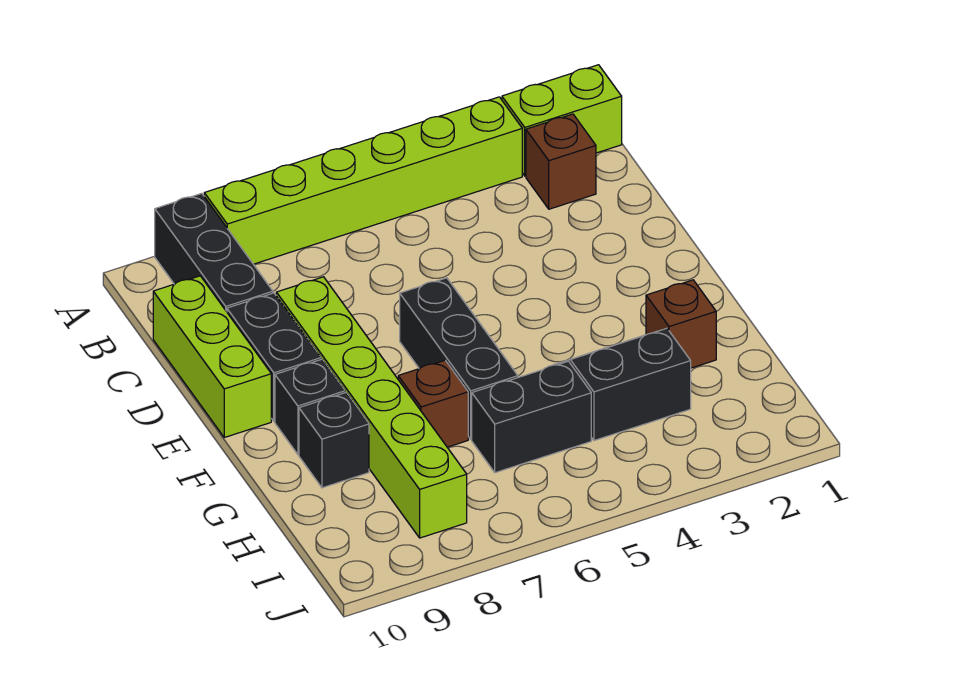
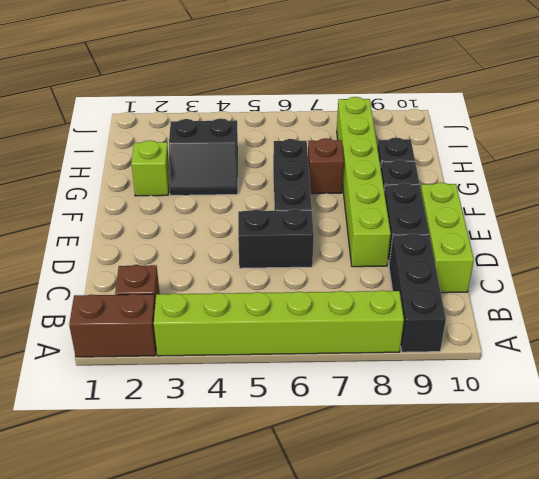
lime brick A1:A2 level 1 -> brown brick A1:A2 level 1
brown brick G2 level 1 -> lime brick G2 level 1
black brick H5:H6 level 1 -> black brick D5:D6 level 1

